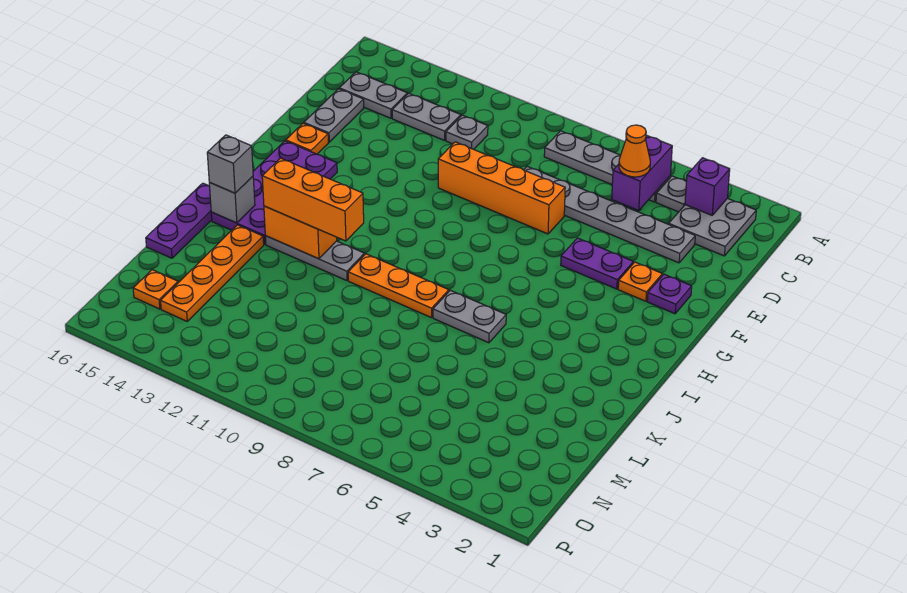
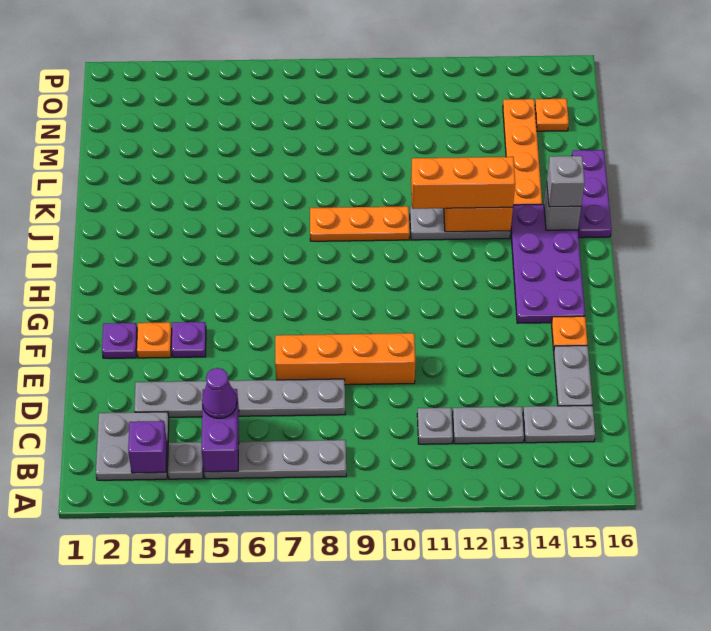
orange cone C5 level 3 -> purple cone C5 level 3
purple plate F4:F5 level 1 -> purple plate F4 level 1
grey plate J6:J7 level 1 -> none

